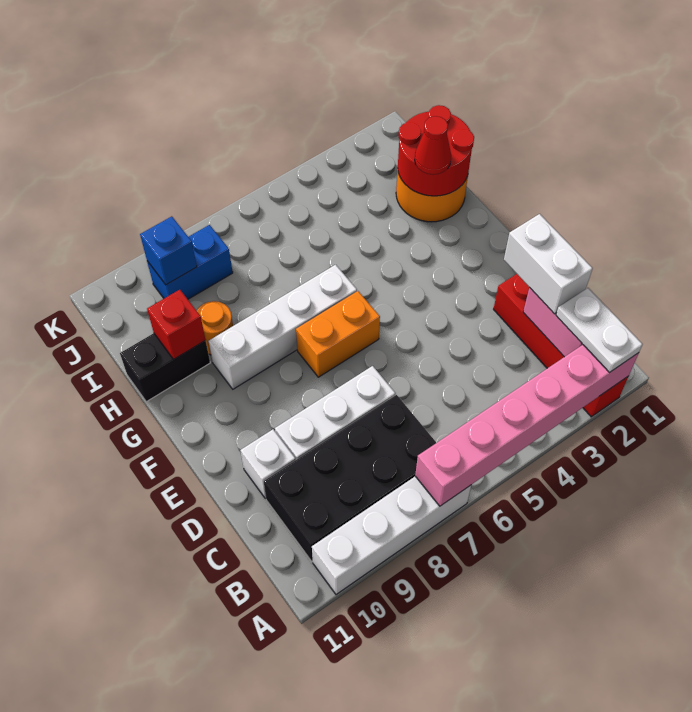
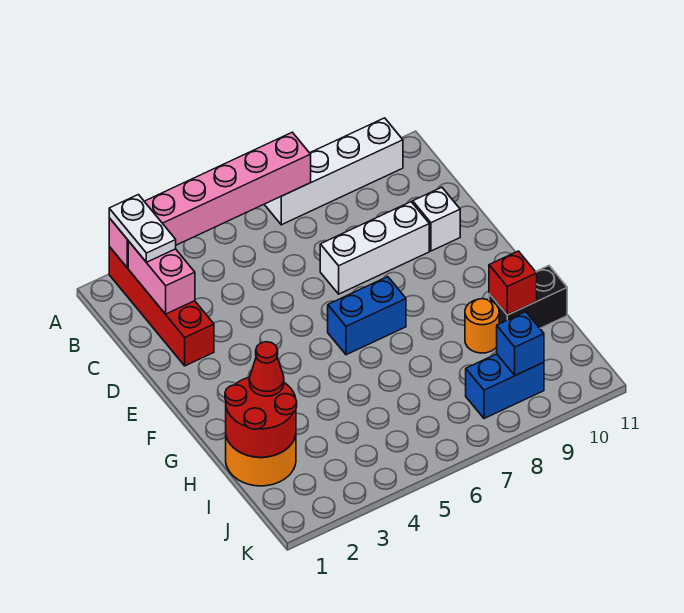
black brick B7:C10 level 1 -> none
white brick C2:D2 level 3 -> none
orange brick F6:F7 level 1 -> blue brick F6:F7 level 1
white brick G6:G9 level 1 -> none

